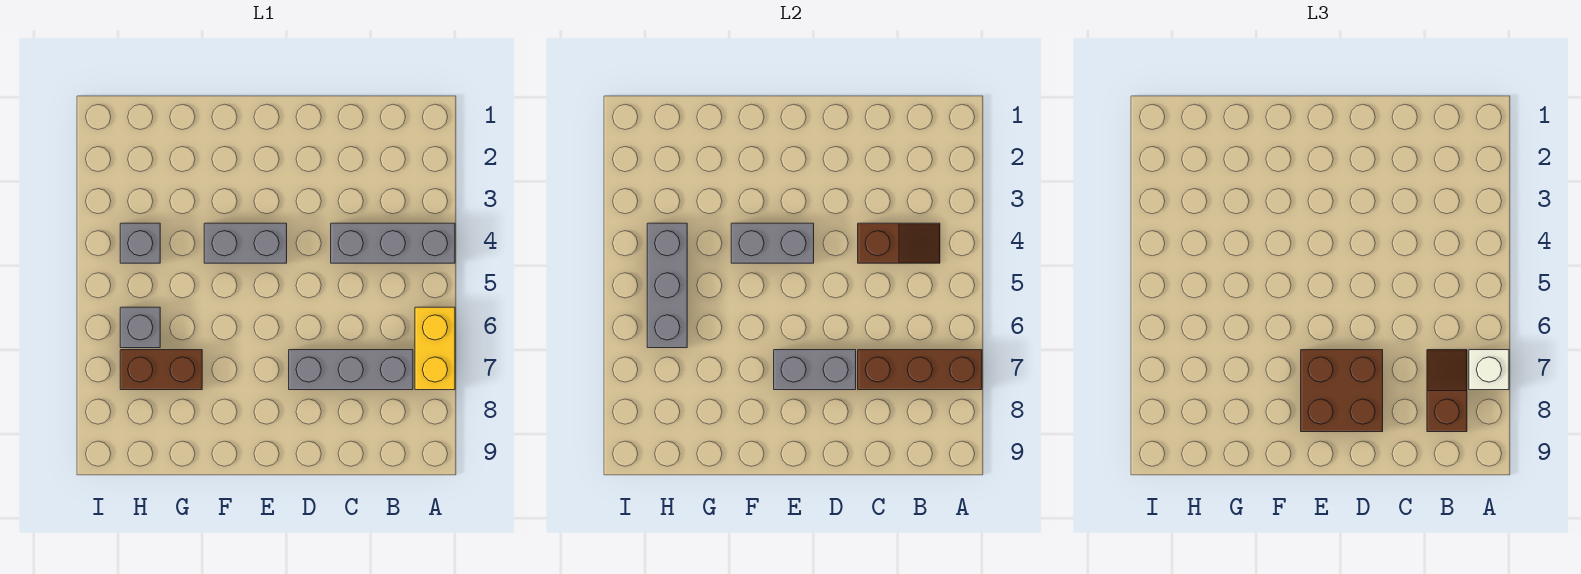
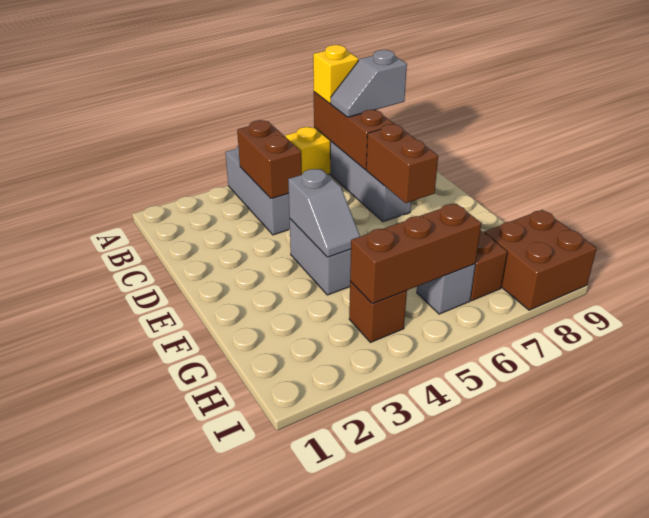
white brick A7 level 3 -> yellow brick A7 level 3
brown slope B4:C4 level 2 top C -> brown brick B4:C4 level 2
brown slope B7:B8 level 3 top 8 -> grey slope B7:B8 level 3 top 8
grey brick D7:E7 level 2 -> brown brick D7:E7 level 2
brown brick D7:E8 level 3 -> brown brick H8:I9 level 1
grey brick E4:F4 level 2 -> grey slope E4:F4 level 2 top E
grey brick H4 level 1 -> brown brick H4 level 1
grey brick H4:H6 level 2 -> brown brick H4:H6 level 2

